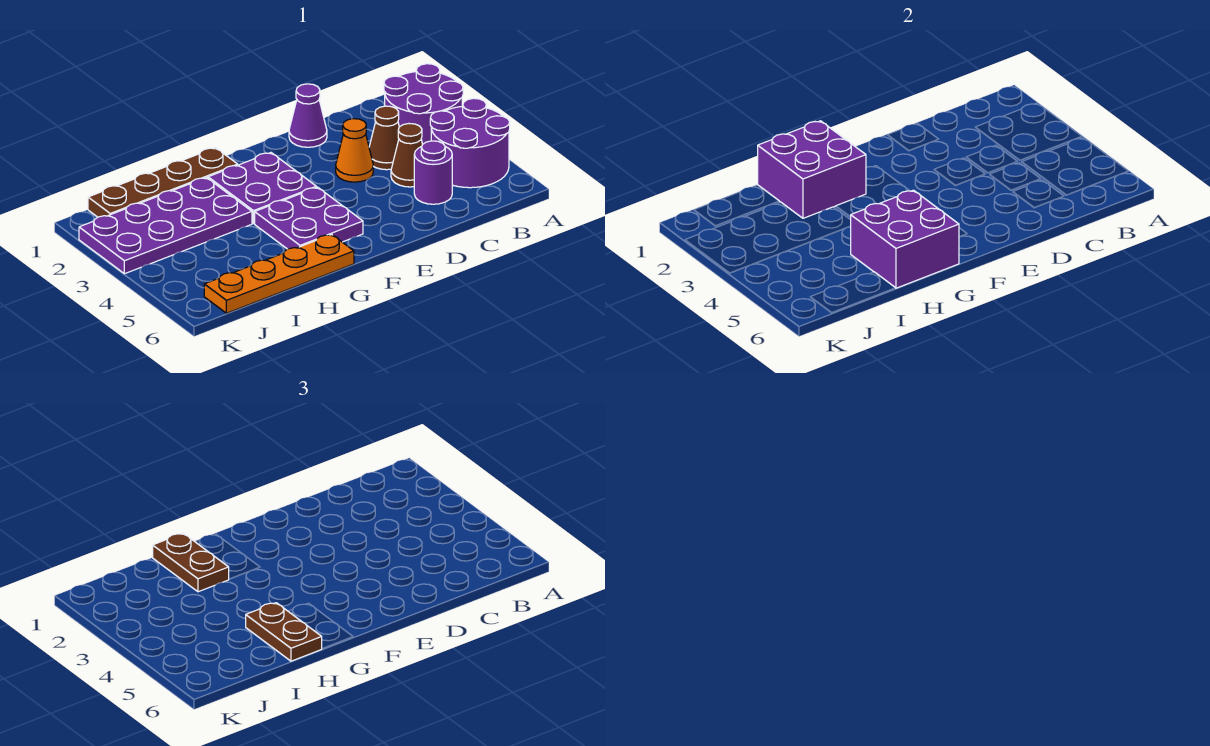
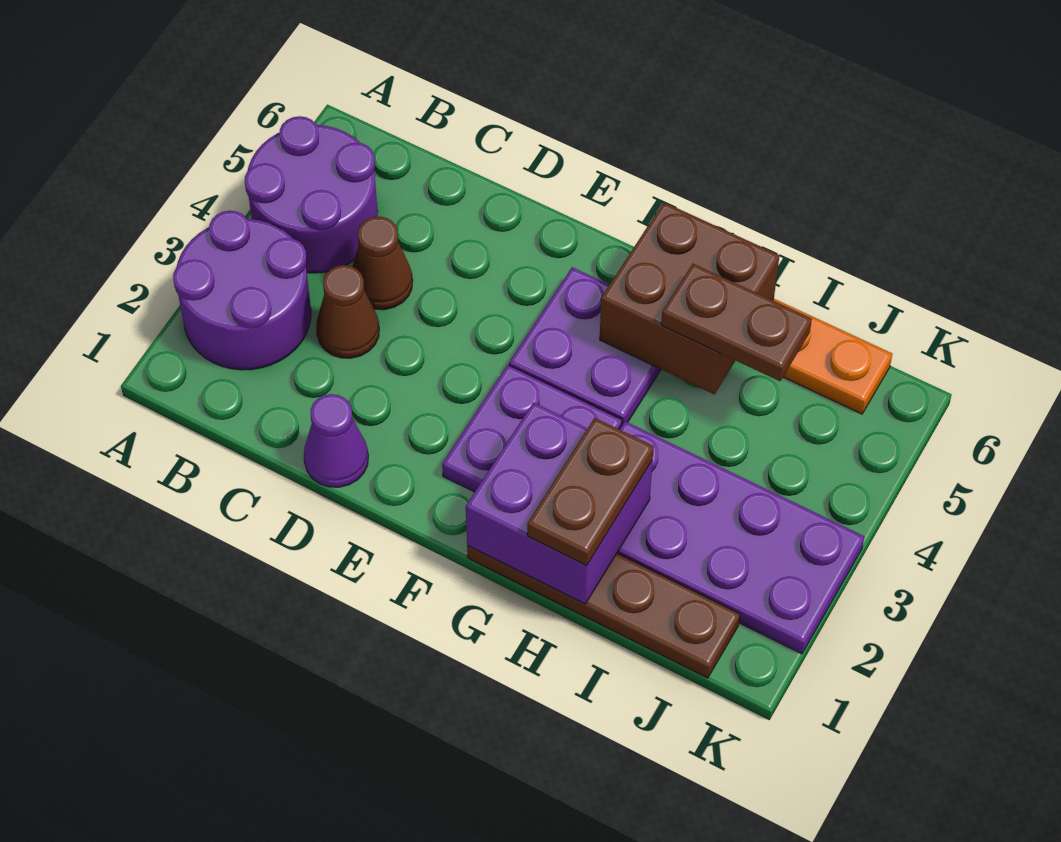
purple round brick C5 level 1 -> none
orange cone D3 level 1 -> none
purple brick G5:H6 level 2 -> brown brick G5:H6 level 2
brown plate H5:H6 level 3 -> brown plate H5:I5 level 3

